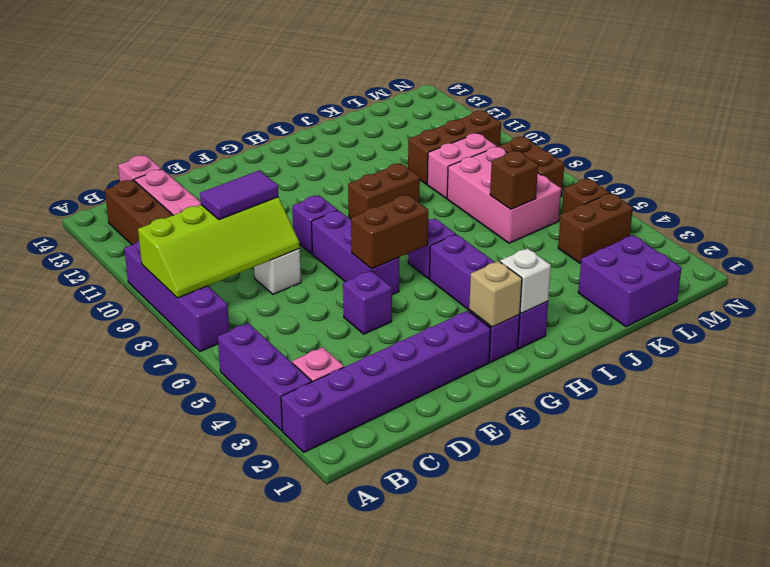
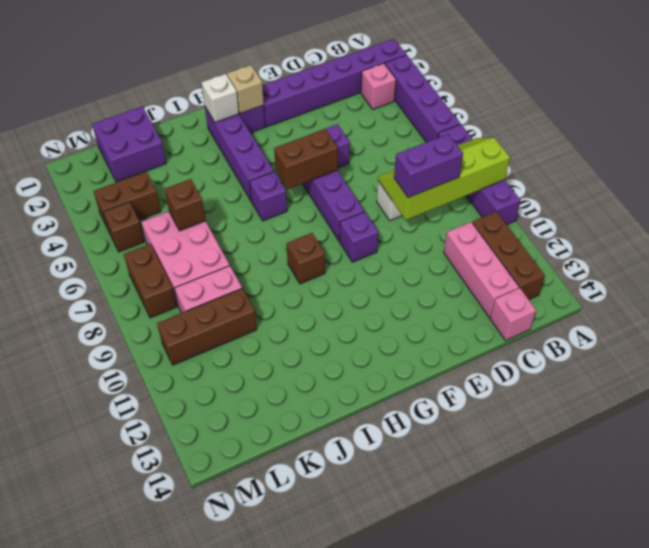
purple brick A3:A5 level 1 -> purple brick A3:A6 level 1
purple tile C9:D9 level 3 -> purple brick C9:D9 level 3
brown brick H9:I9 level 1 -> brown brick H9 level 1

